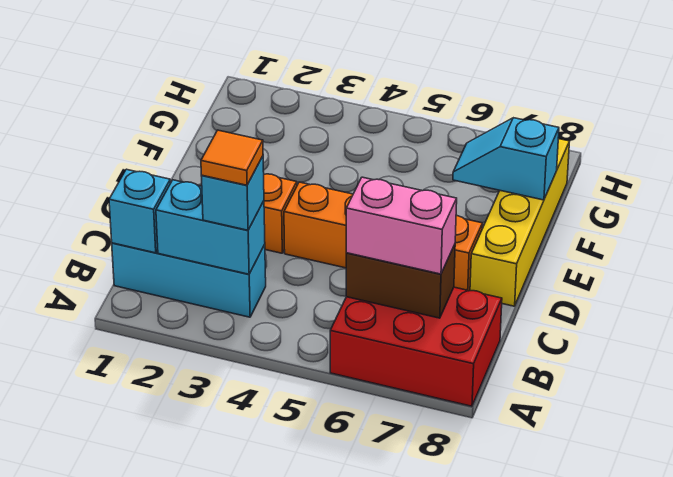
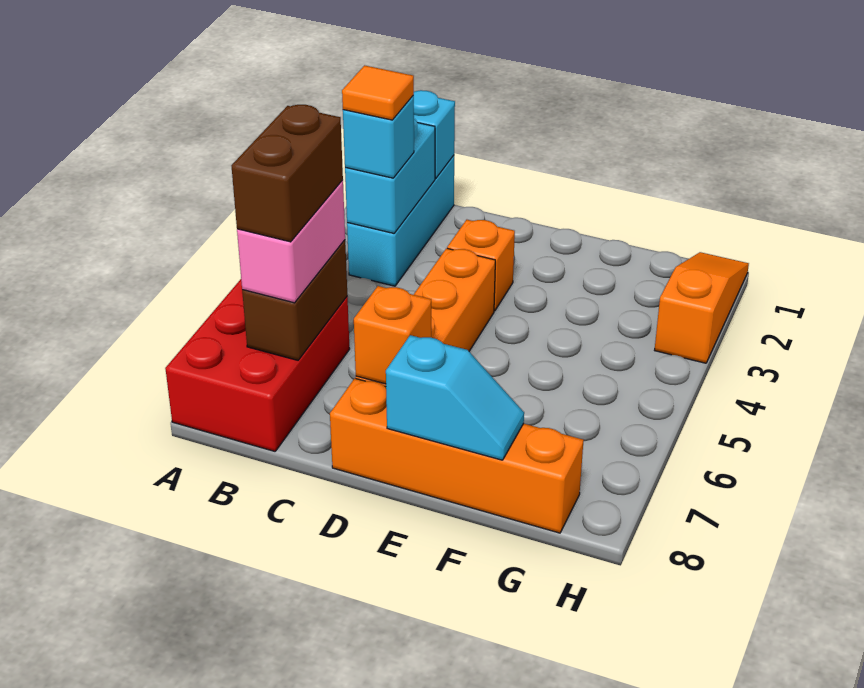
none -> brown brick B6:B7 level 4
none -> orange brick D7 level 2
yellow brick D8:G8 level 1 -> orange brick D8:G8 level 1
cyan slope F7:F8 level 2 top 8 -> cyan slope E8:F8 level 2 top E
none -> orange slope H1:H3 level 1 top 3

